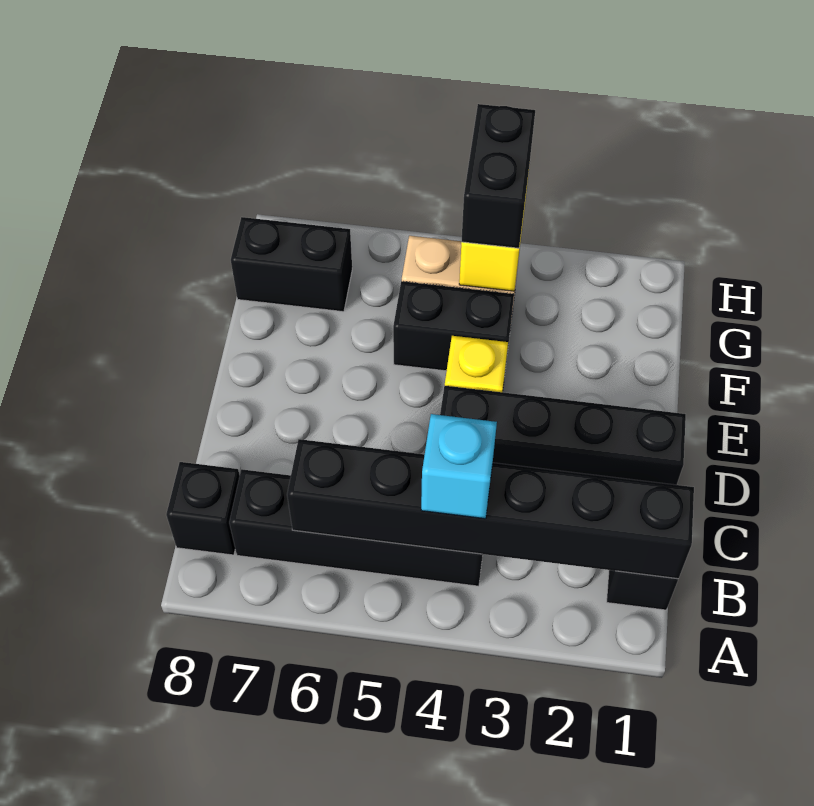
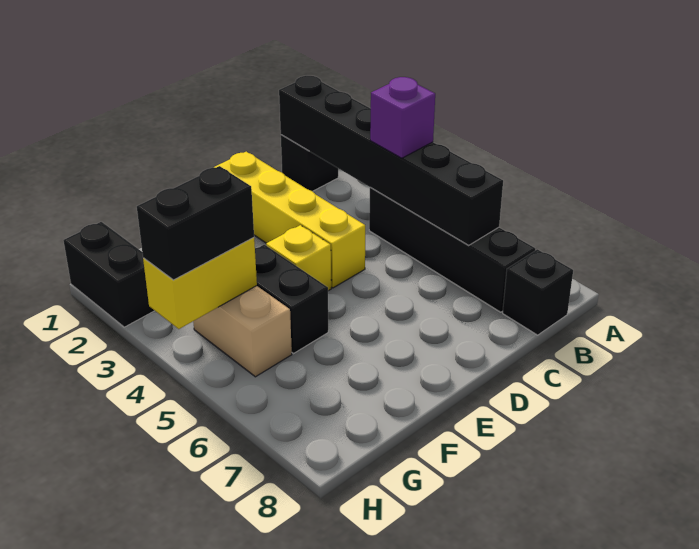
cyan brick B4 level 3 -> purple brick B4 level 3
black brick D1:D4 level 1 -> yellow brick D1:D4 level 1
black brick G7:G8 level 1 -> black brick H1:H2 level 1

